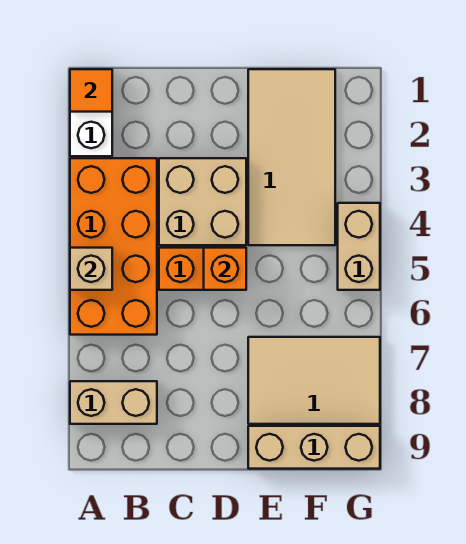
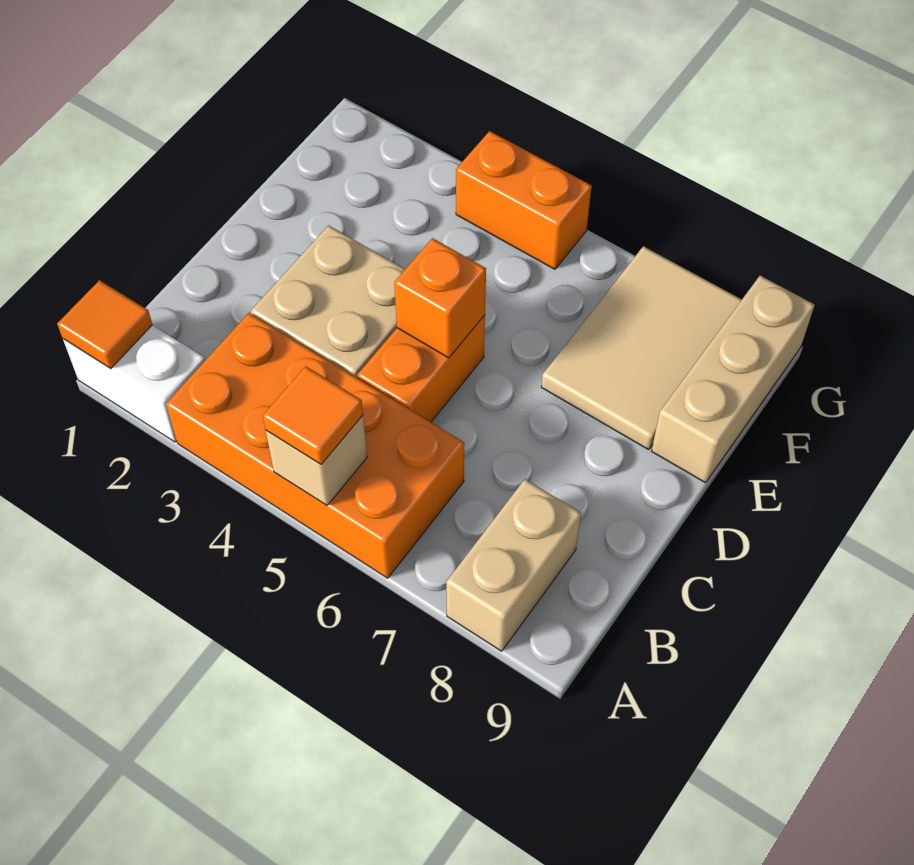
none -> orange tile A5 level 3
tan tile E1:F4 level 1 -> none
tan brick G4:G5 level 1 -> orange brick G4:G5 level 1

